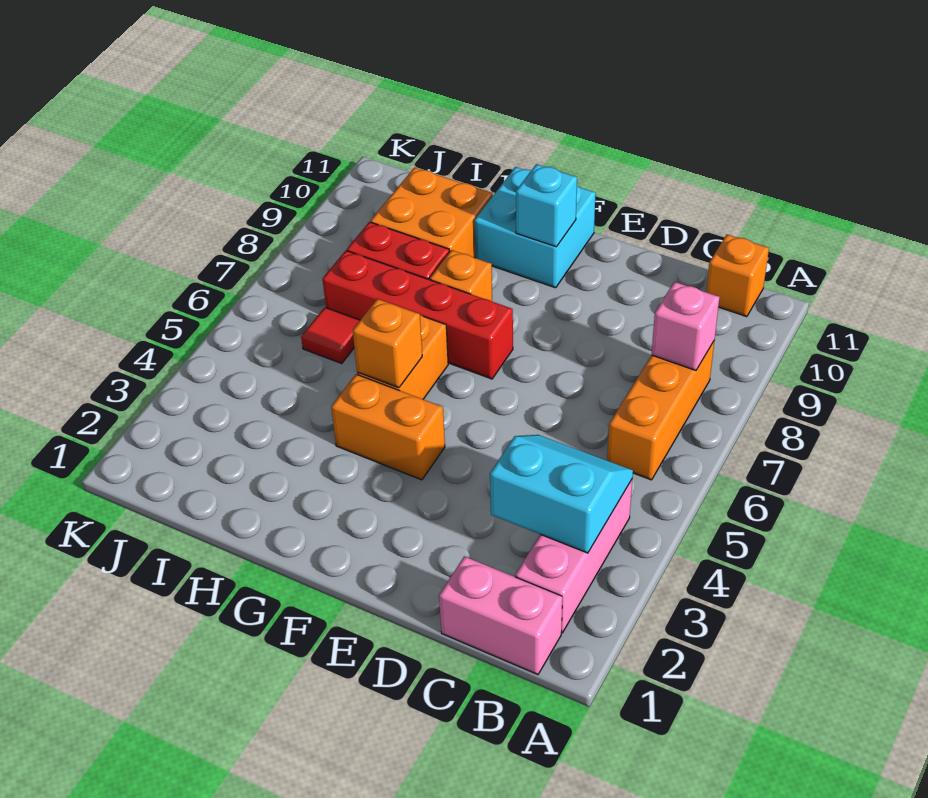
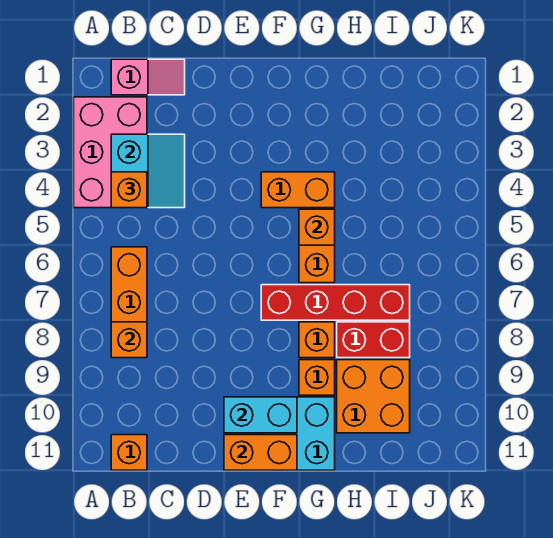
pink brick B1:C1 level 1 -> pink slope B1:C1 level 1 top B
pink brick B2:B4 level 1 -> pink brick A2:B4 level 1
cyan slope B3:C4 level 2 top 3 -> cyan slope B3:C4 level 2 top B
none -> orange brick B4 level 3
pink brick B8 level 2 -> orange brick B8 level 2
none -> orange brick E11:F11 level 2
cyan brick F10 level 2 -> cyan brick E10:F10 level 2
none -> orange brick G9 level 1
red tile I6 level 1 -> none

